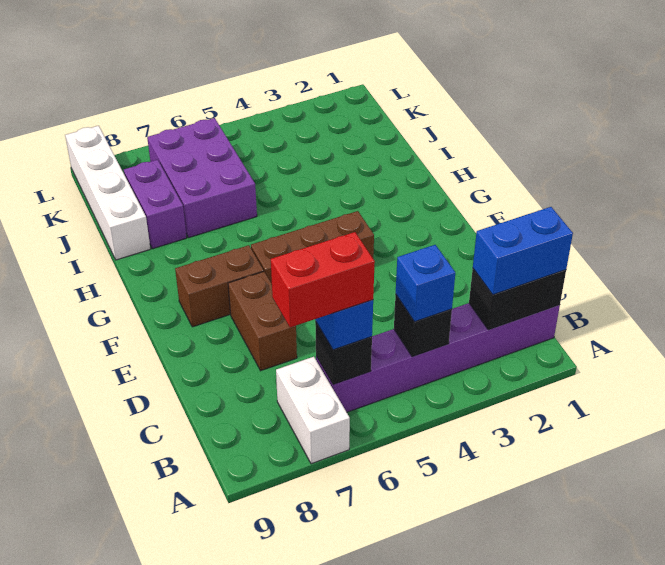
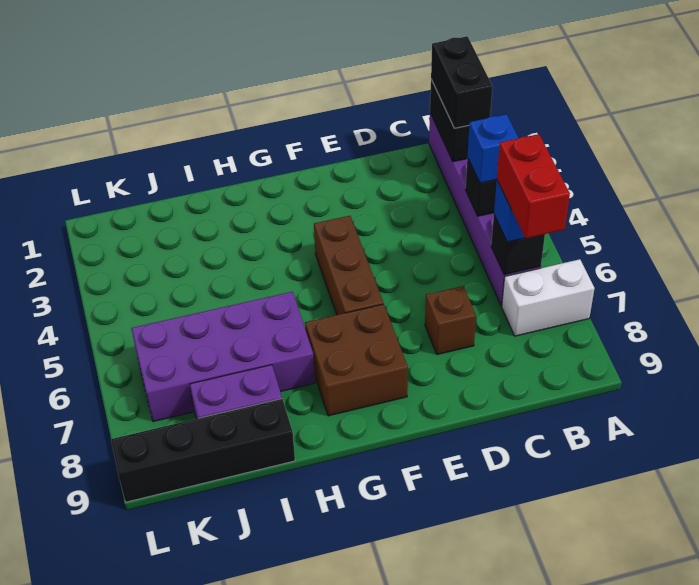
blue brick B1:B2 level 3 -> black brick B1:B2 level 3
brown brick D7:E7 level 1 -> brown brick D7 level 1
brown brick F7:F8 level 1 -> brown brick F7:G8 level 1
purple brick I6:K7 level 1 -> purple brick H6:K7 level 1
white brick I9:L9 level 1 -> black brick I9:L9 level 1

